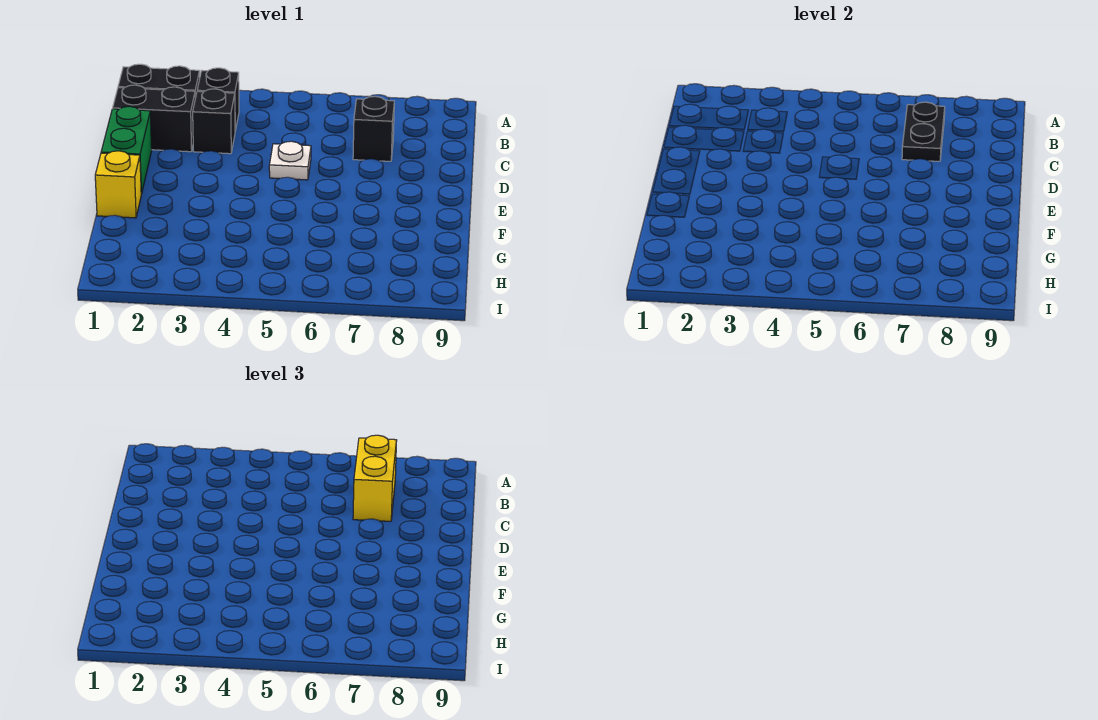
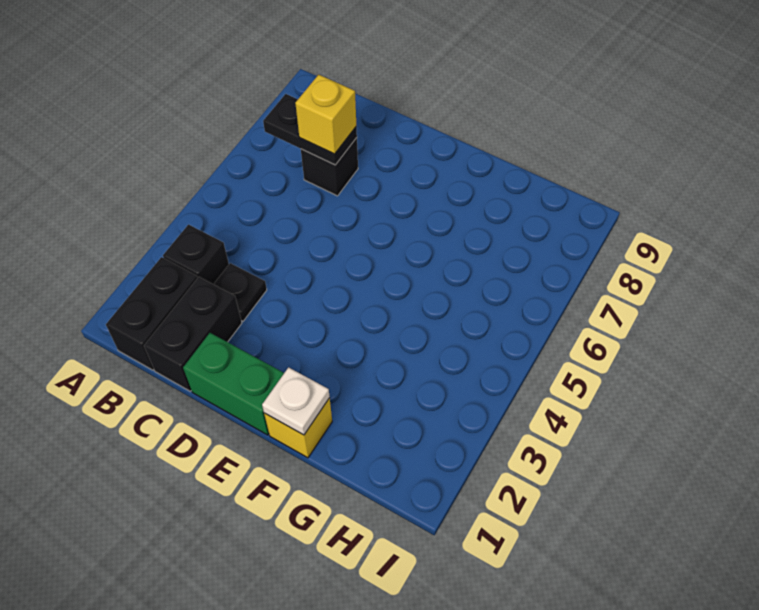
yellow brick B7:C7 level 3 -> yellow brick C7 level 3
black brick C3 level 1 -> black plate C3 level 1
white plate D5 level 1 -> white plate F1 level 2

